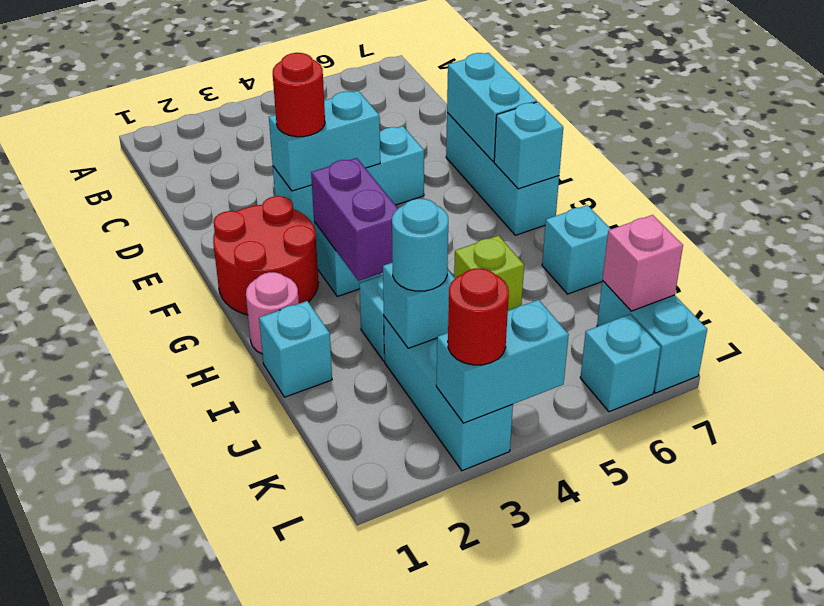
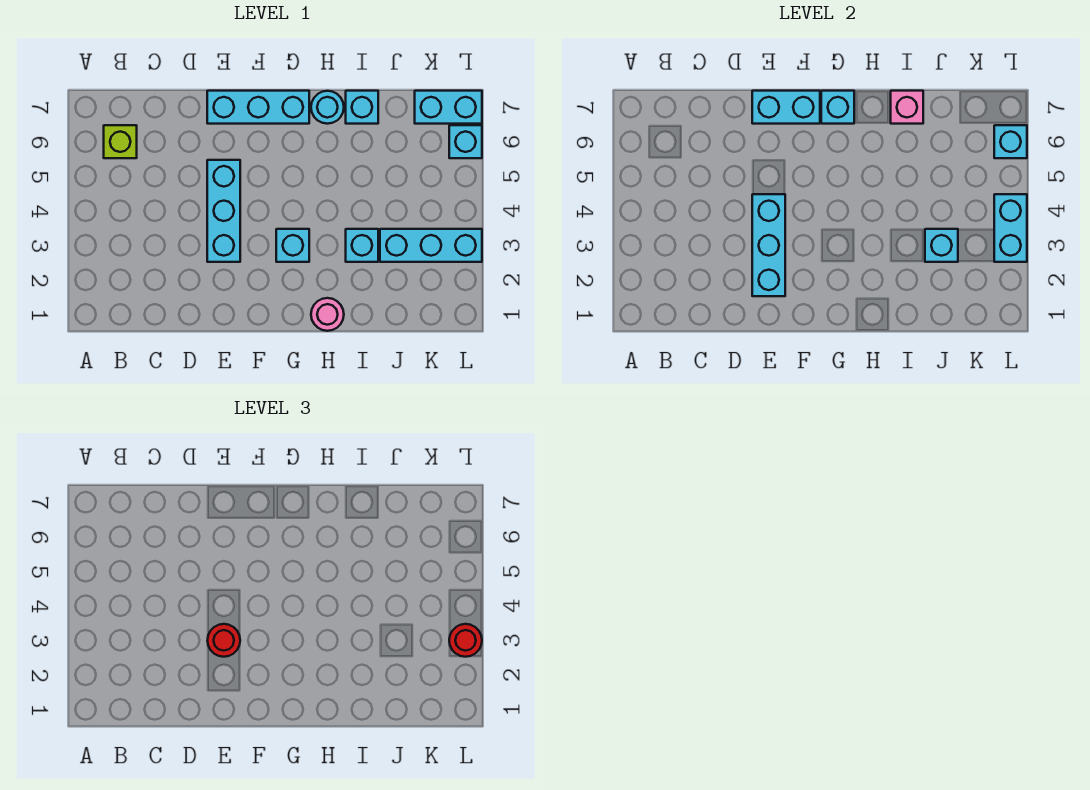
cyan brick E3:E4 level 2 -> cyan brick E2:E4 level 2
red round brick F1:G2 level 1 -> none
purple brick G3:H3 level 2 -> none
cyan brick I1 level 1 -> cyan brick L6 level 2
lime brick I5 level 1 -> lime brick B6 level 1
cyan round brick J3 level 3 -> cyan round brick H7 level 1
pink brick K7 level 2 -> pink brick I7 level 2

